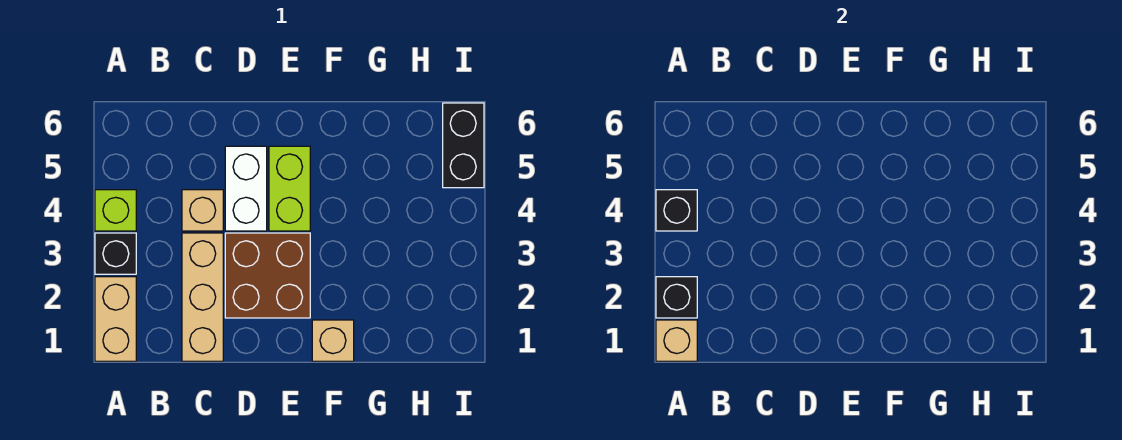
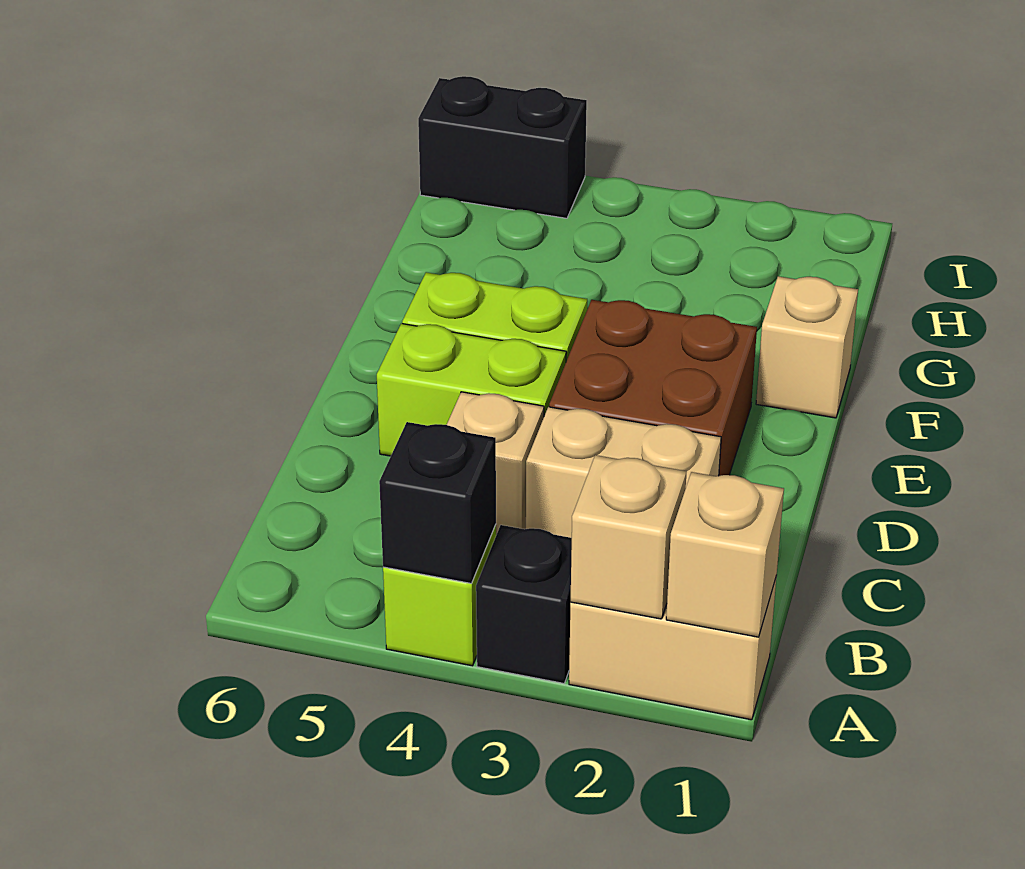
black brick A2 level 2 -> tan brick A2 level 2
tan brick C1:C3 level 1 -> tan brick C2:C3 level 1
white brick D4:D5 level 1 -> lime brick D4:D5 level 1

